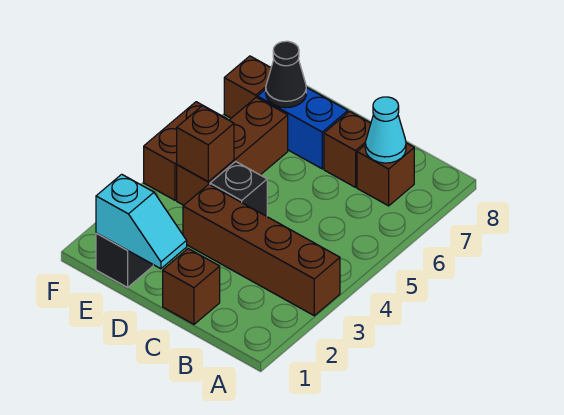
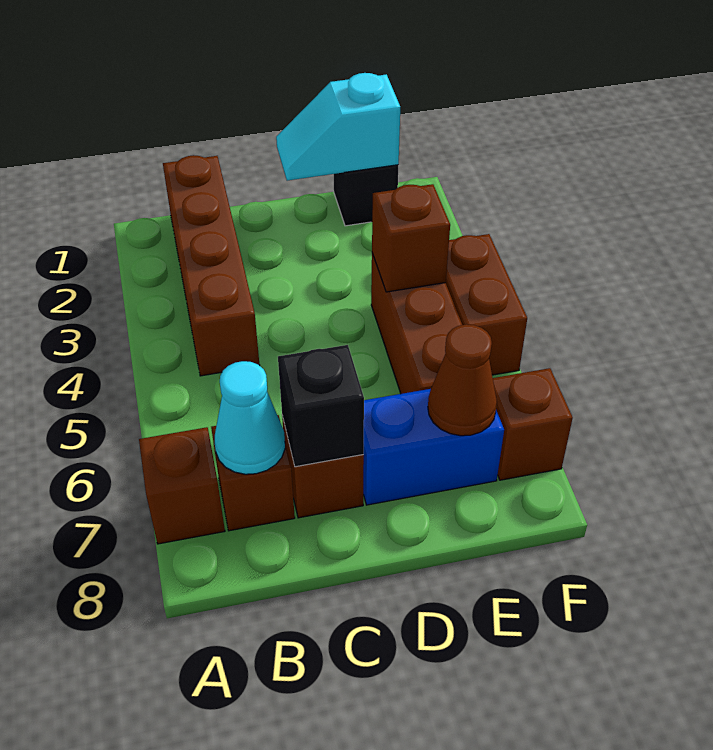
brown brick A3:D3 level 1 -> brown brick B1:B4 level 1
brown brick C1 level 1 -> brown brick A7 level 1
black brick D4 level 1 -> black brick C7 level 2
black cone E7 level 2 -> brown cone E7 level 2

